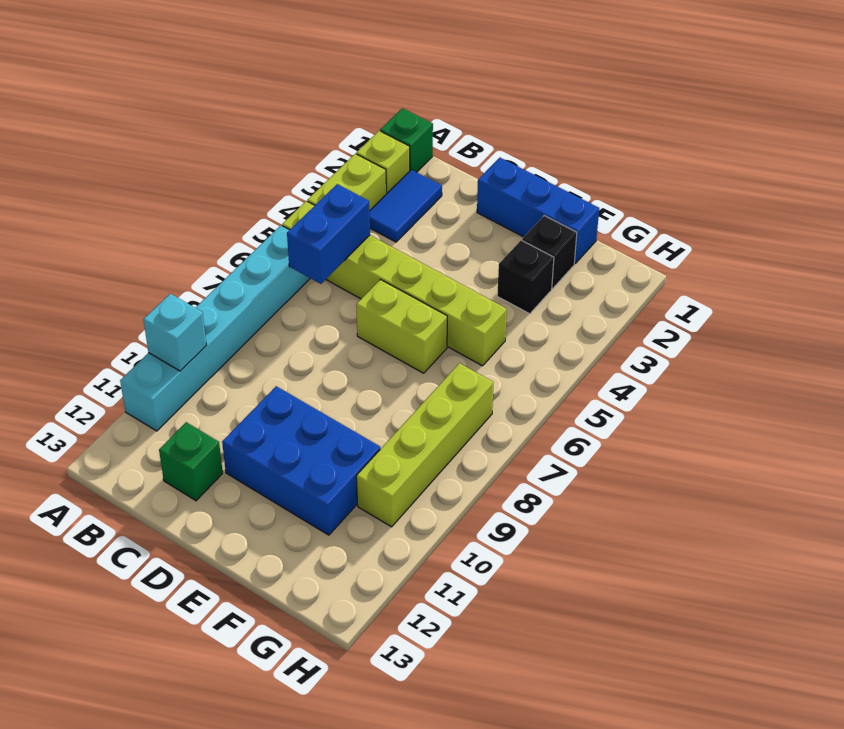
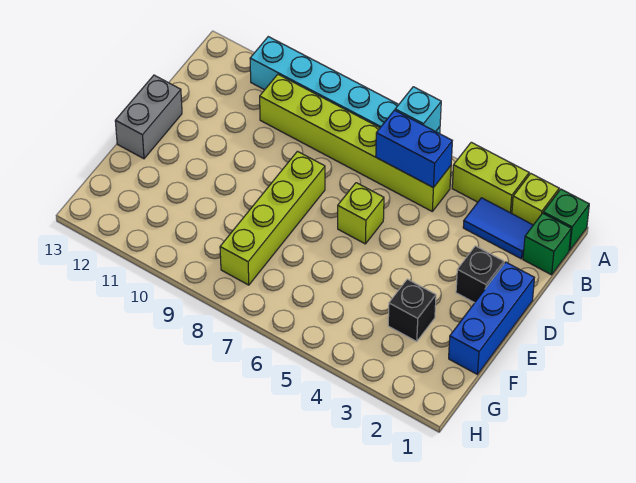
lime brick A5:F5 level 1 -> lime brick B5:B10 level 1
cyan brick A10 level 2 -> cyan brick A6 level 2
green brick C12 level 1 -> green brick B1 level 1
lime brick D6:E6 level 1 -> lime brick D6 level 1
blue brick D10:F11 level 1 -> none
none -> grey brick D13:E13 level 1
black brick F2 level 1 -> black brick D2 level 1
lime brick G7:G10 level 1 -> lime brick D8:G8 level 1

